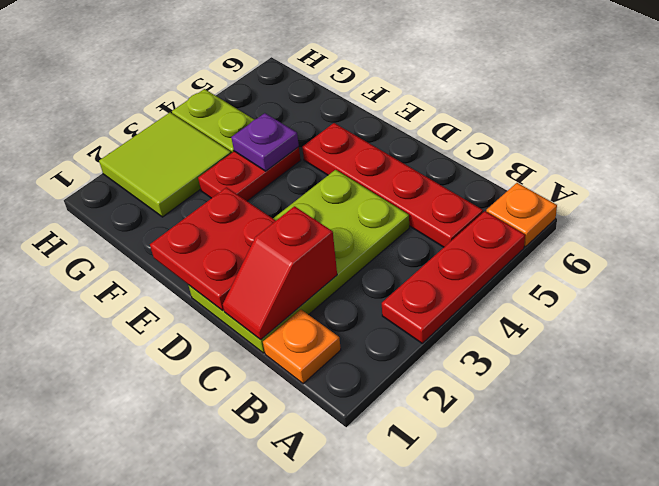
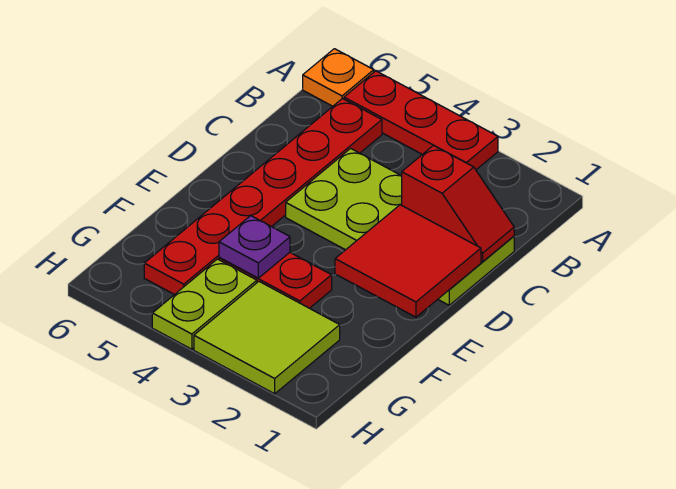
orange plate B1 level 1 -> none
red plate B5:E5 level 1 -> red plate B5:G5 level 1
red plate D1:E2 level 2 -> red tile D1:E2 level 2

